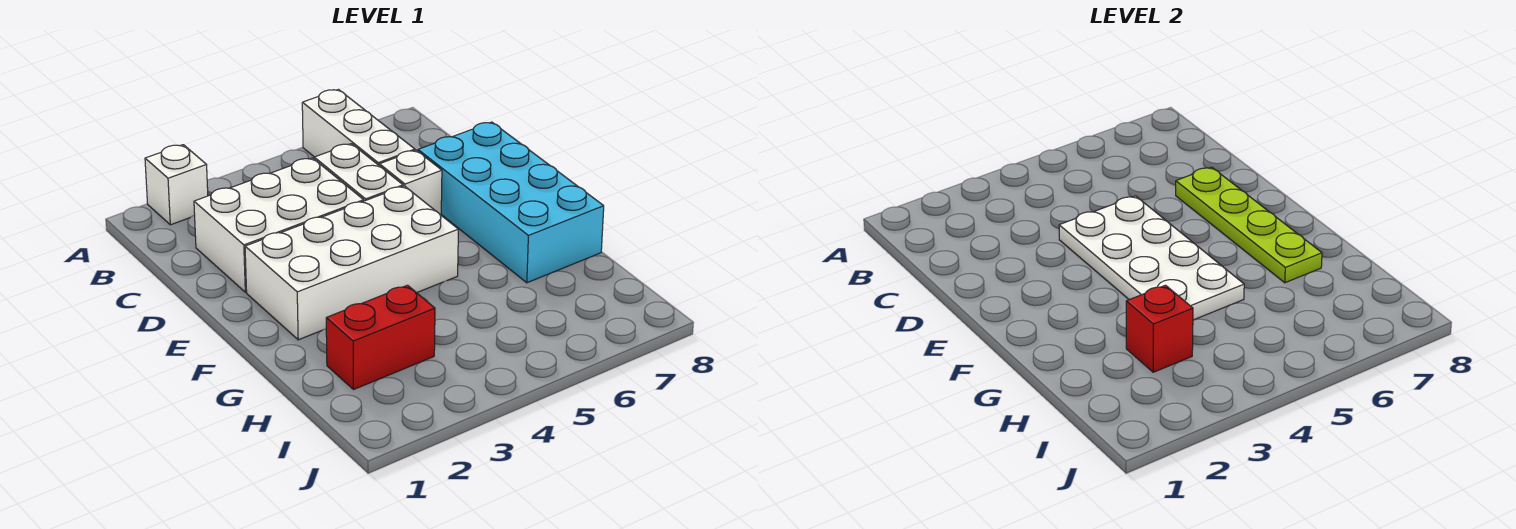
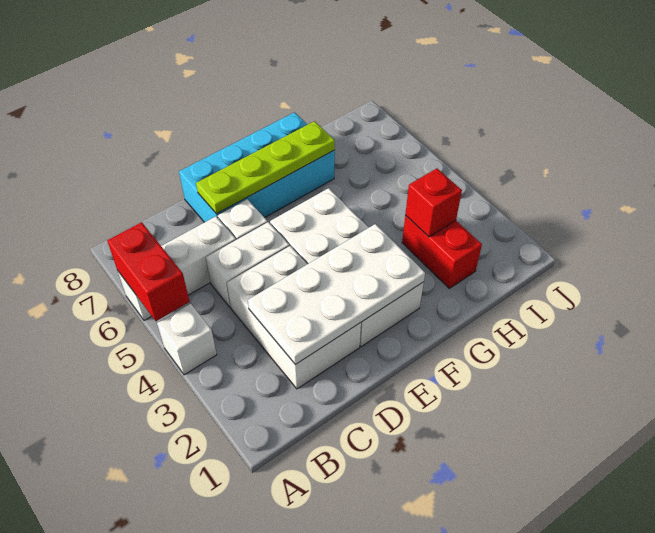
white brick A2 level 1 -> white brick A4 level 1
none -> red brick A5:A6 level 2
white plate D4:G5 level 2 -> white plate C2:F3 level 2

